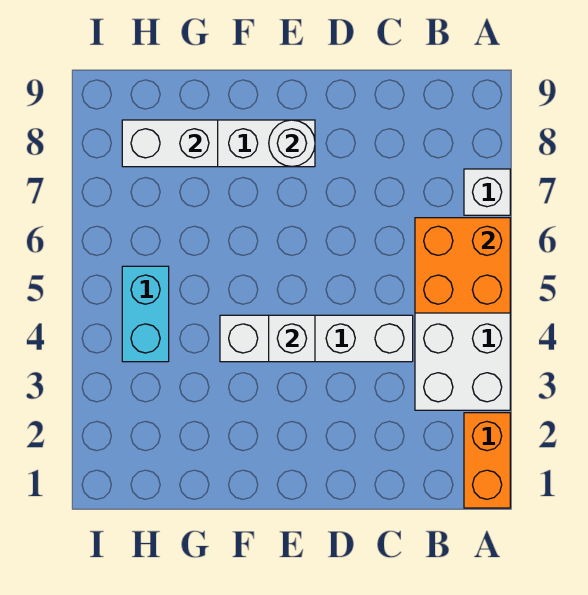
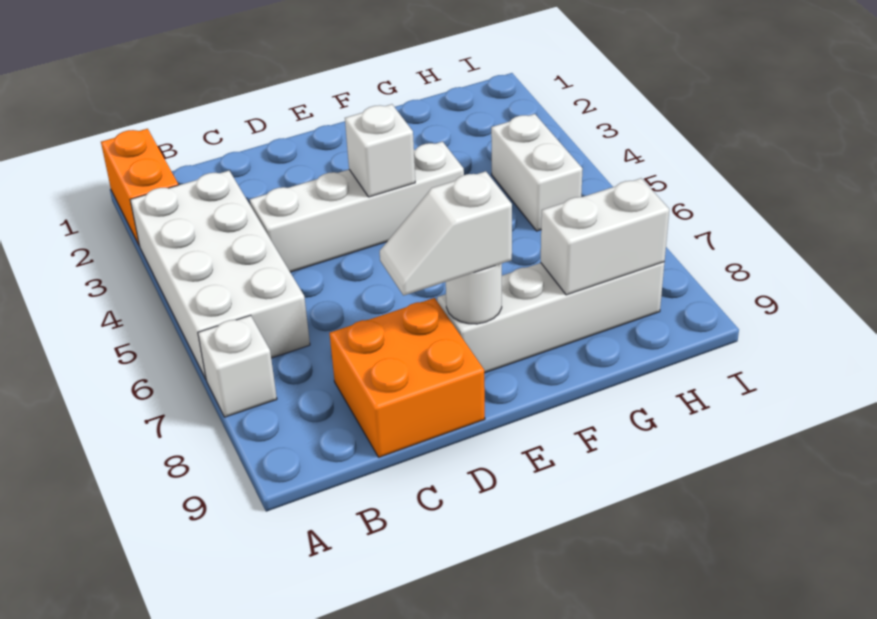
orange brick A5:B6 level 2 -> orange brick C8:D9 level 1
none -> white slope D8:E8 level 3 top E
cyan brick H4:H5 level 1 -> white brick H4:H5 level 1

